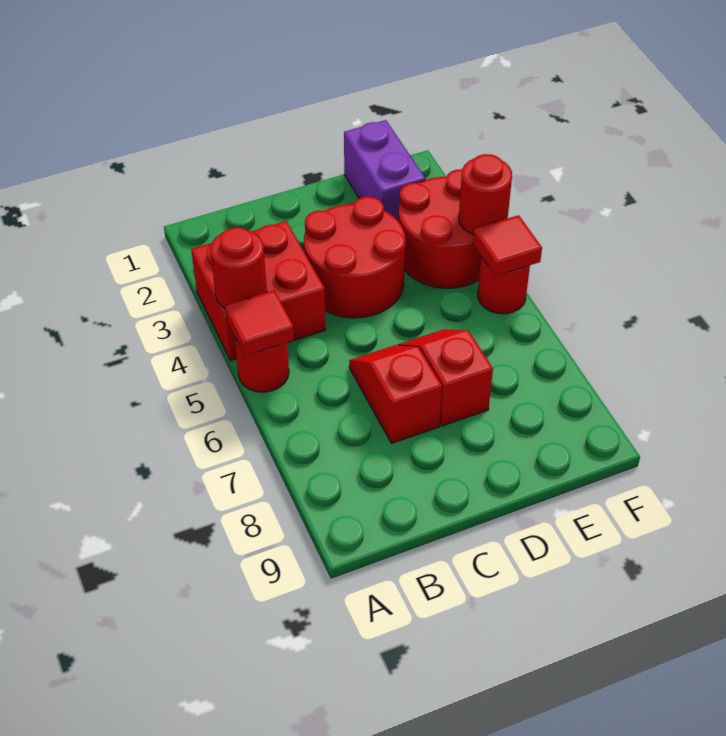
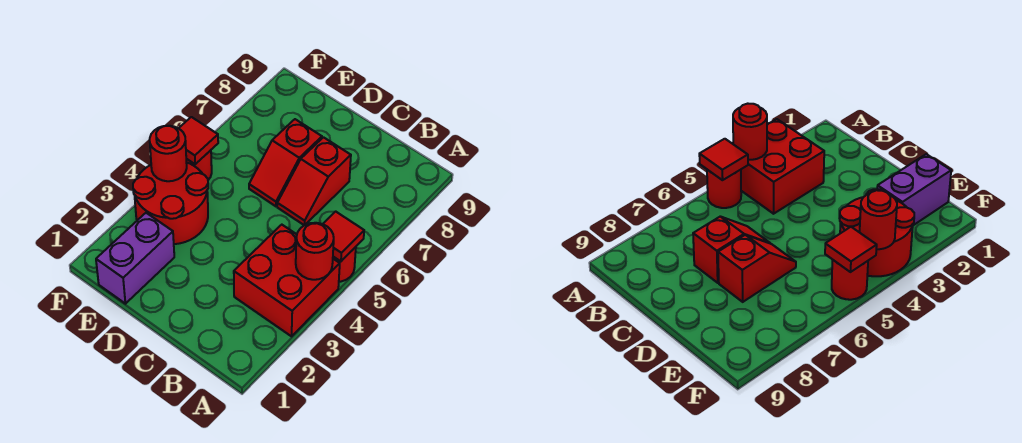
red round brick C3:D4 level 1 -> none

